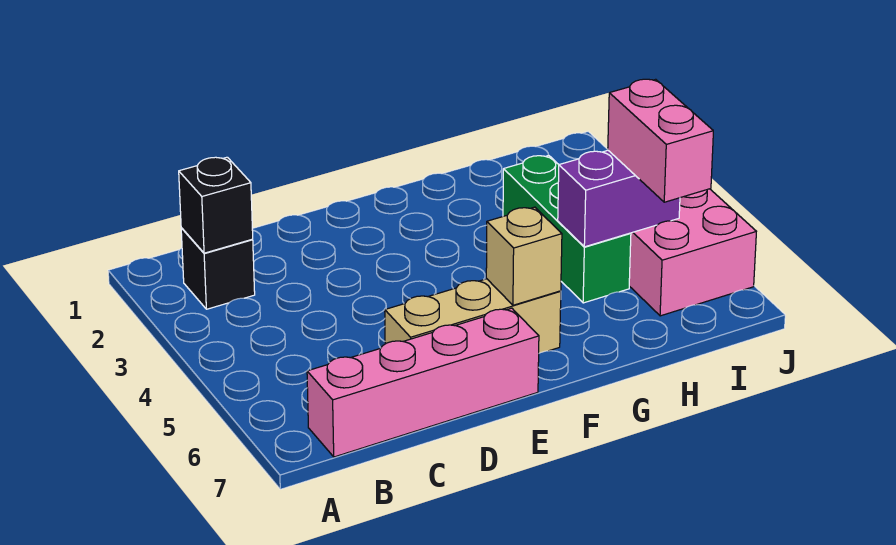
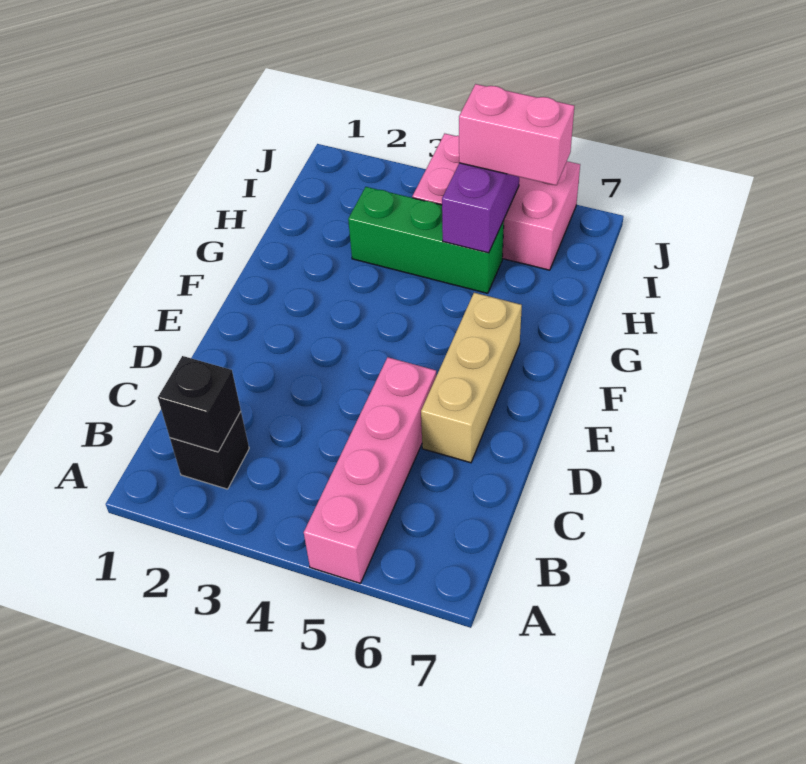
pink brick B7:E7 level 1 -> pink brick A5:D5 level 1
tan brick F6 level 2 -> none

